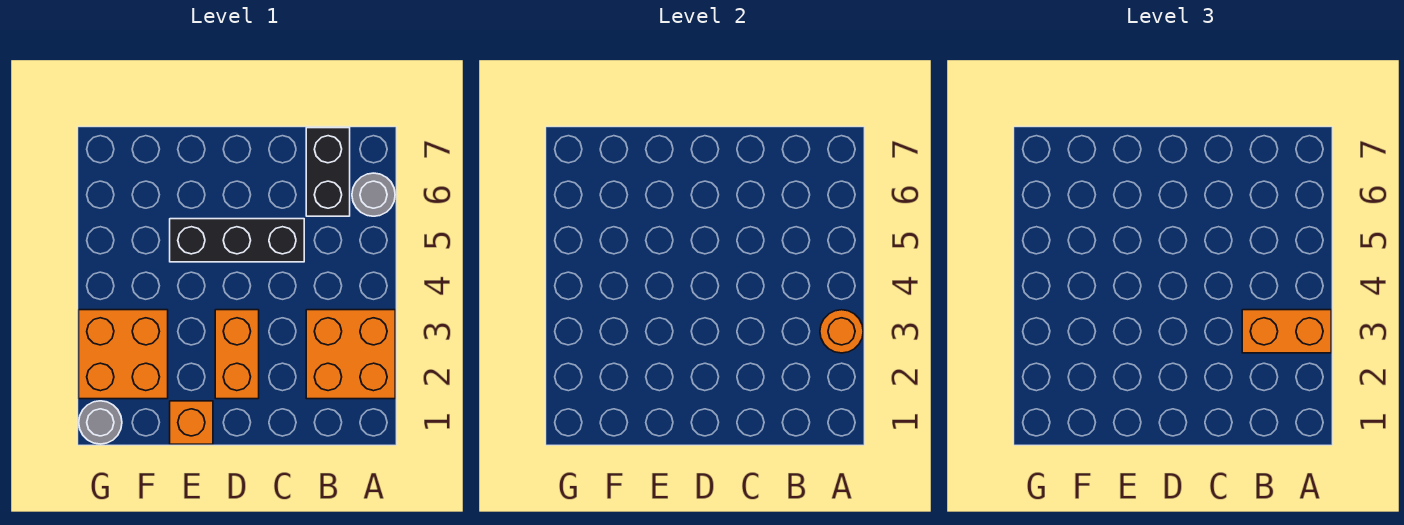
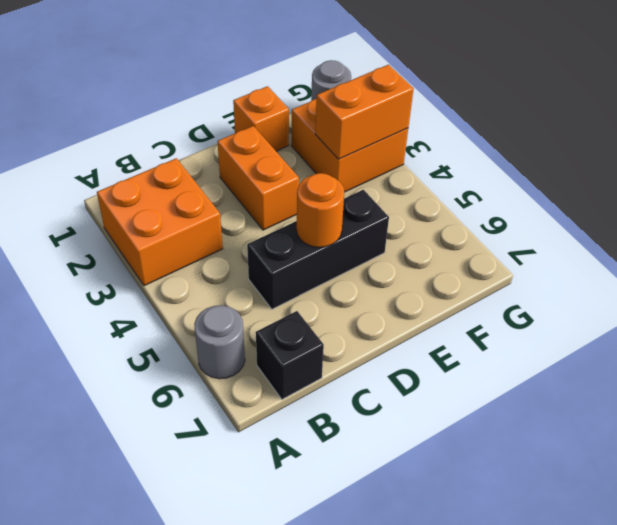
orange round brick A3 level 2 -> orange round brick D5 level 2
orange brick A3:B3 level 3 -> orange brick F3:G3 level 2
black brick B6:B7 level 1 -> black brick B7 level 1

